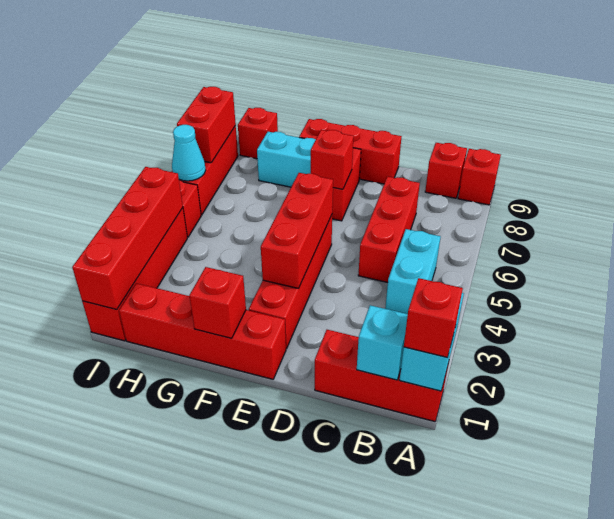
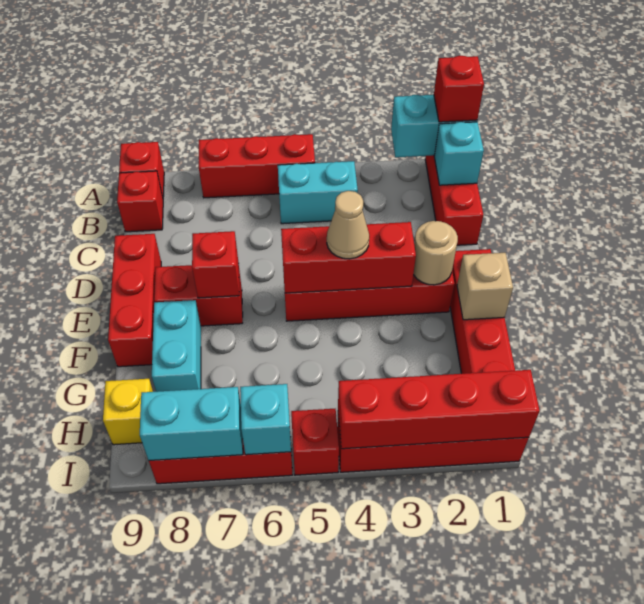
red brick C5:C7 level 1 -> red brick A5:A7 level 1
none -> tan round brick E2 level 2
none -> tan cone E4 level 3
red brick F1 level 2 -> tan brick F1 level 2
red brick H9 level 1 -> yellow brick H9 level 1
cyan cone I6 level 2 -> cyan brick I6 level 2
red brick I7:I8 level 2 -> cyan brick I7:I8 level 2

